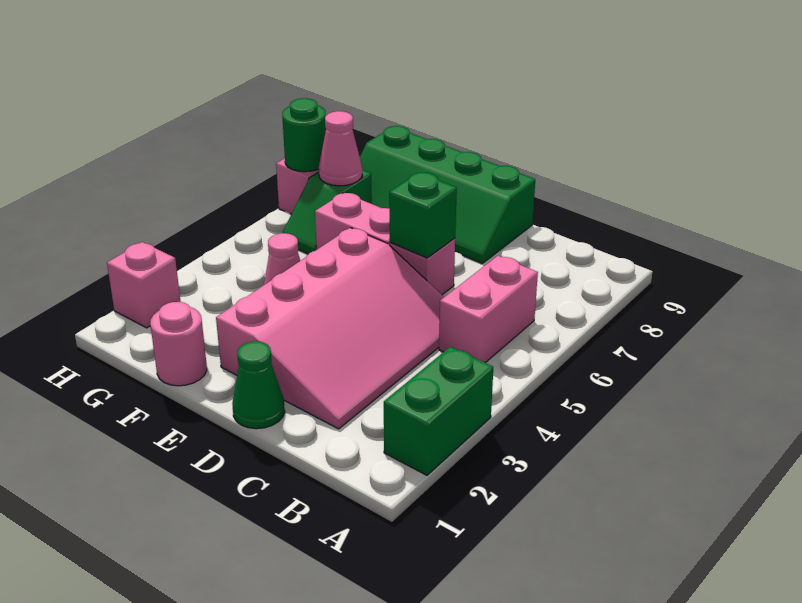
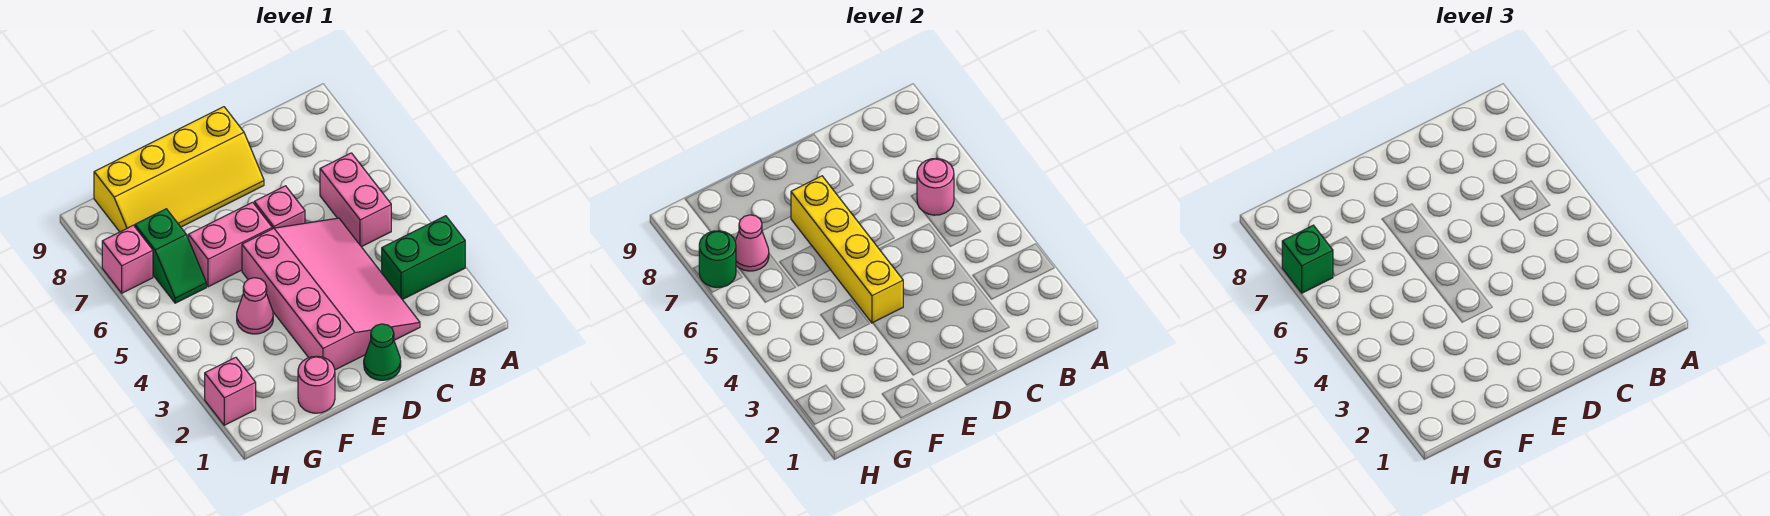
green brick A2:A3 level 1 -> green brick A3:B3 level 1
none -> pink round brick B6 level 2
green brick D6 level 2 -> green brick H7 level 3
green slope D8:G9 level 1 top 9 -> yellow slope D8:G9 level 1 top 9
none -> yellow brick E4:E7 level 2

